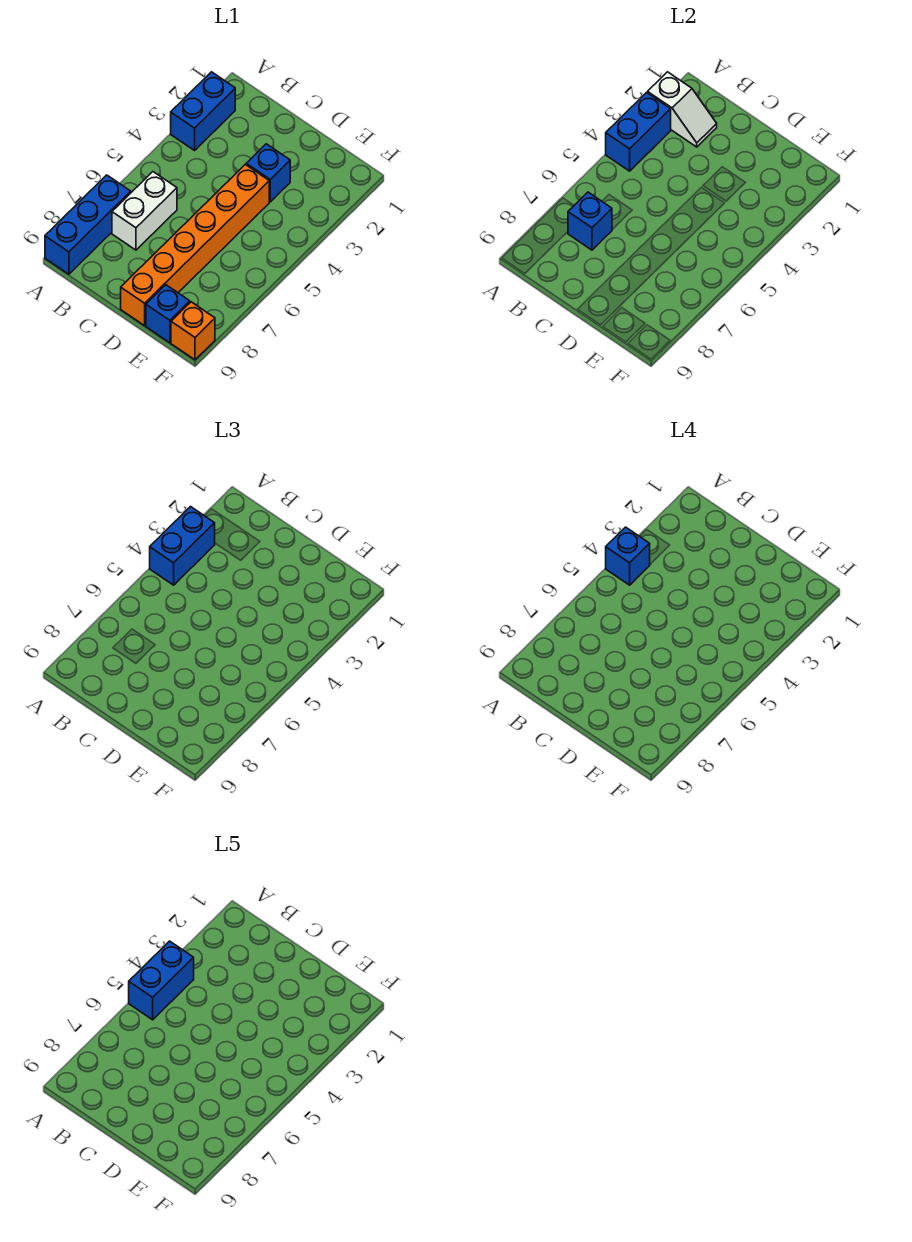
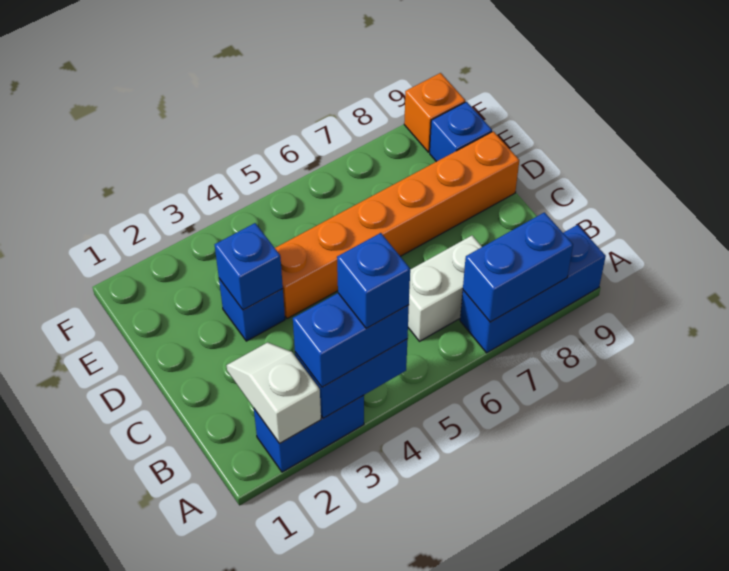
blue brick A4:A5 level 5 -> blue brick A7:A8 level 2
blue brick B7 level 2 -> blue brick D3 level 2

